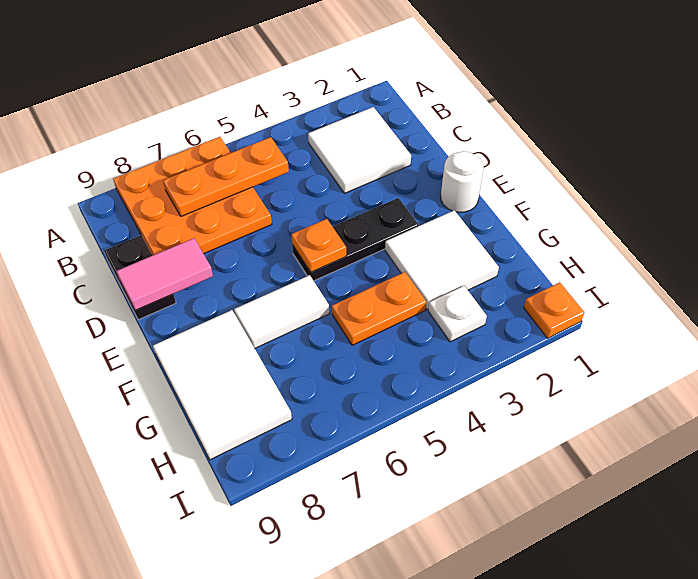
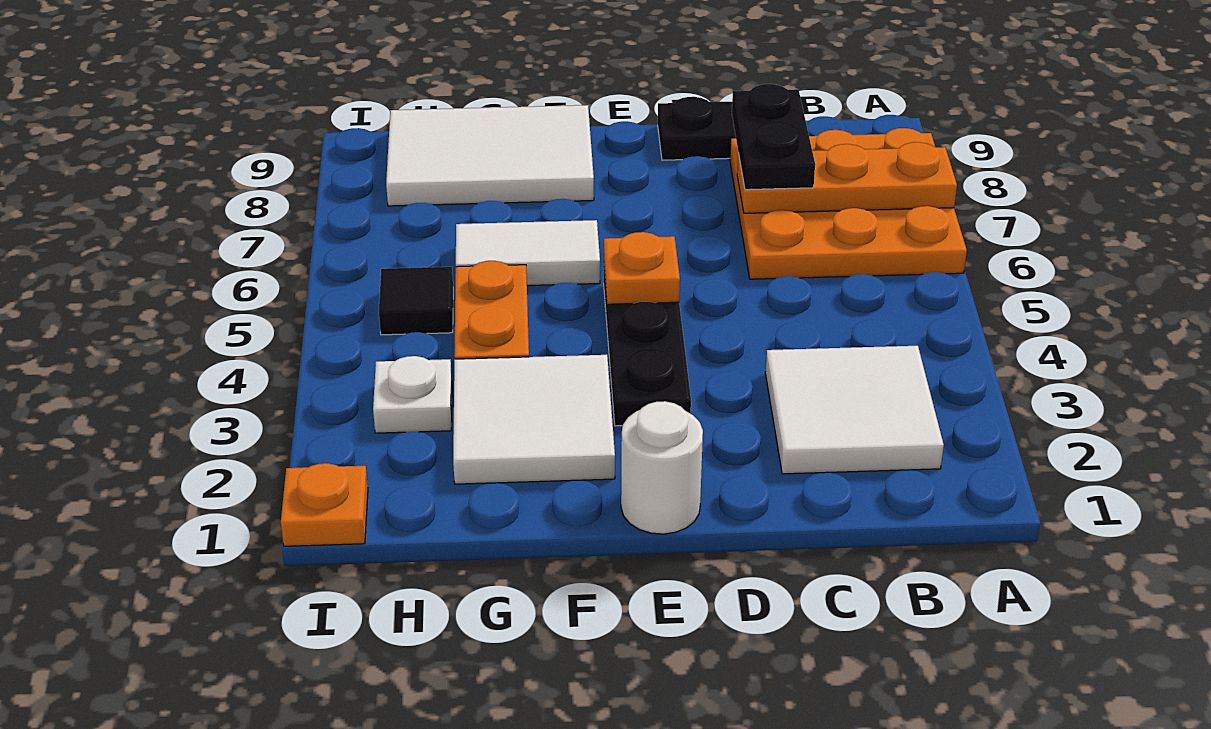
orange plate B5:B7 level 2 -> orange plate A7:C7 level 2
none -> black plate C7:C8 level 3
pink tile D8:D9 level 2 -> none
white tile F6:F7 level 1 -> white tile F6:G6 level 1
none -> black tile H5 level 1

